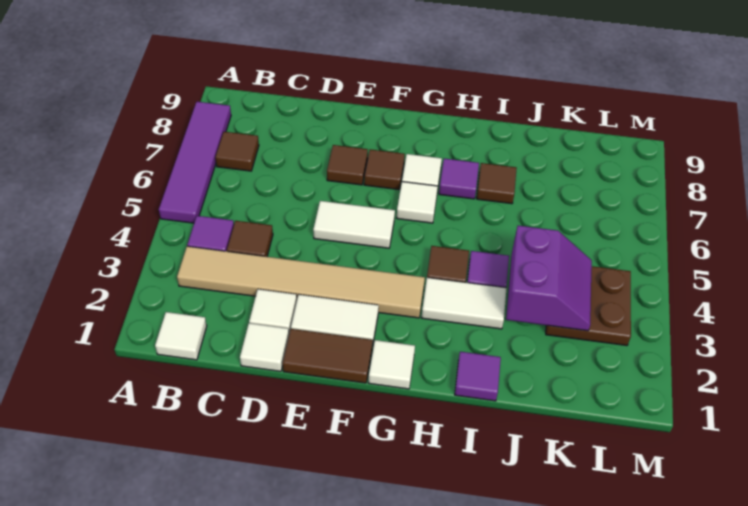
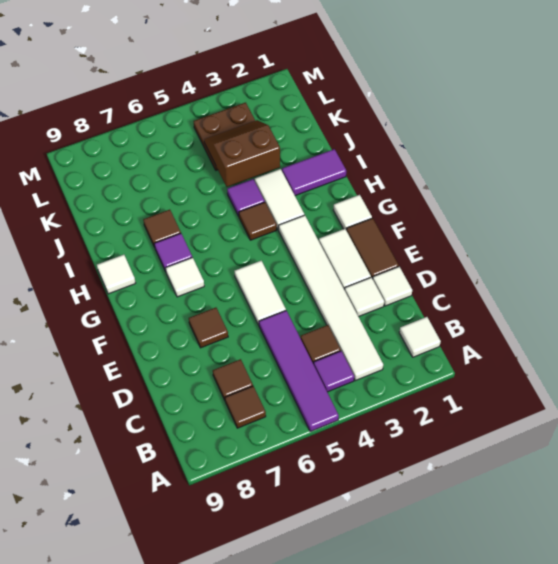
purple tile A5:A8 level 1 -> purple tile A5:D5 level 1
tan tile B3:G3 level 1 -> white tile B3:G3 level 1
brown tile F7 level 1 -> brown tile C7 level 1
white tile G6 level 1 -> white tile H9 level 1
purple tile I1 level 1 -> purple tile I1:I2 level 1
purple slope J3:K4 level 2 top J -> brown slope J3:K4 level 2 top J

